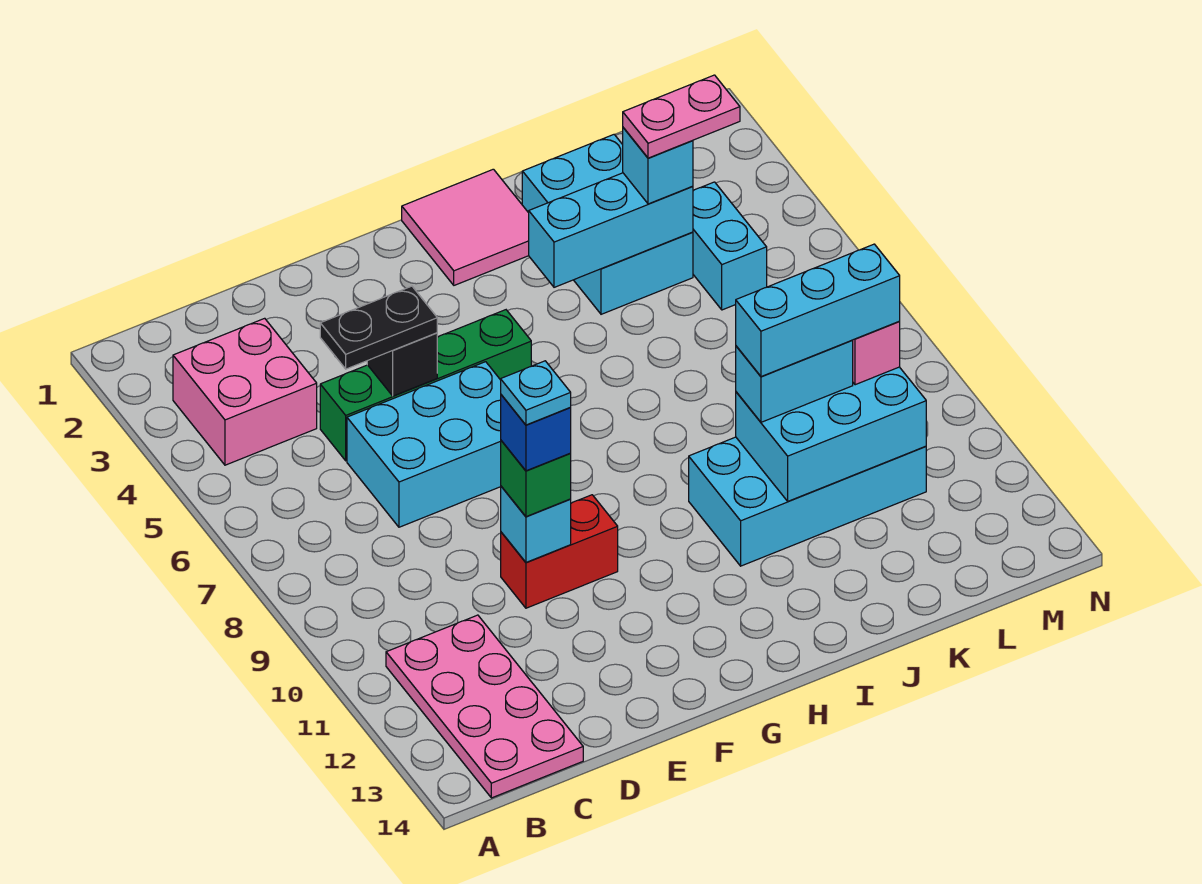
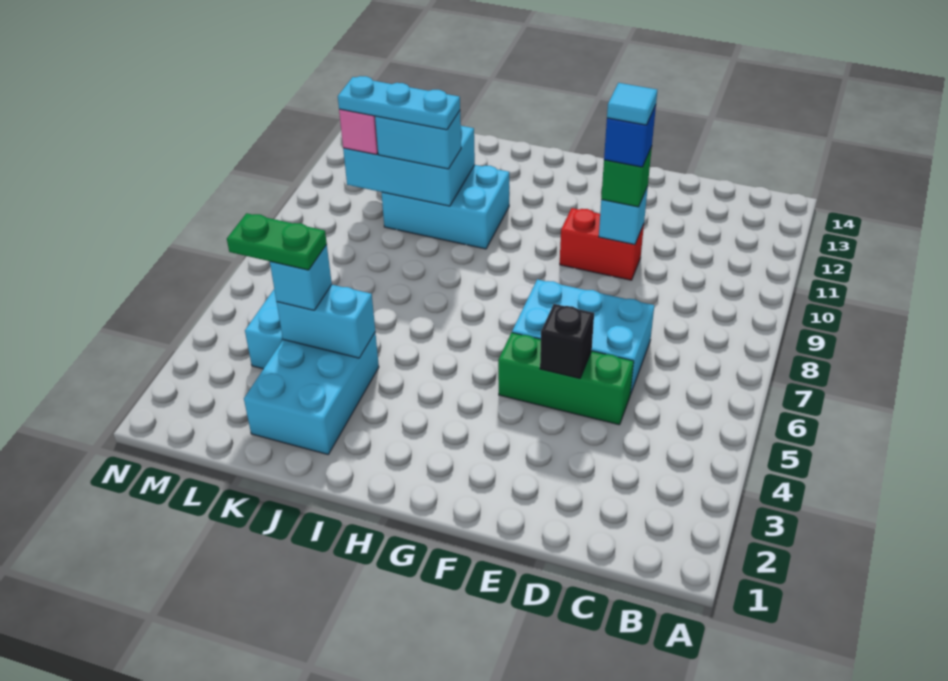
pink brick B3:C4 level 1 -> none
pink plate B11:C14 level 1 -> none
green brick D5:G5 level 1 -> green brick D5:F5 level 1
black plate D5:E5 level 3 -> none
cyan plate E10 level 5 -> cyan tile E10 level 5
pink tile H1:I2 level 1 -> none
cyan brick I4:K4 level 2 -> cyan brick J4:K4 level 2
cyan brick I10:L11 level 1 -> cyan brick I10:K11 level 1
cyan brick J10:L10 level 4 -> cyan plate J10:L10 level 4
pink plate K4:L4 level 4 -> green plate K4:L4 level 4

